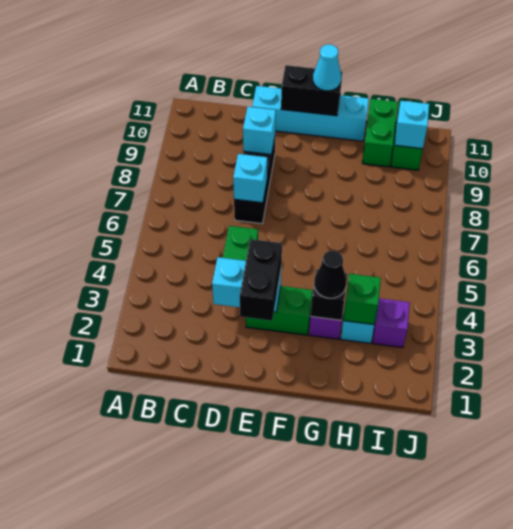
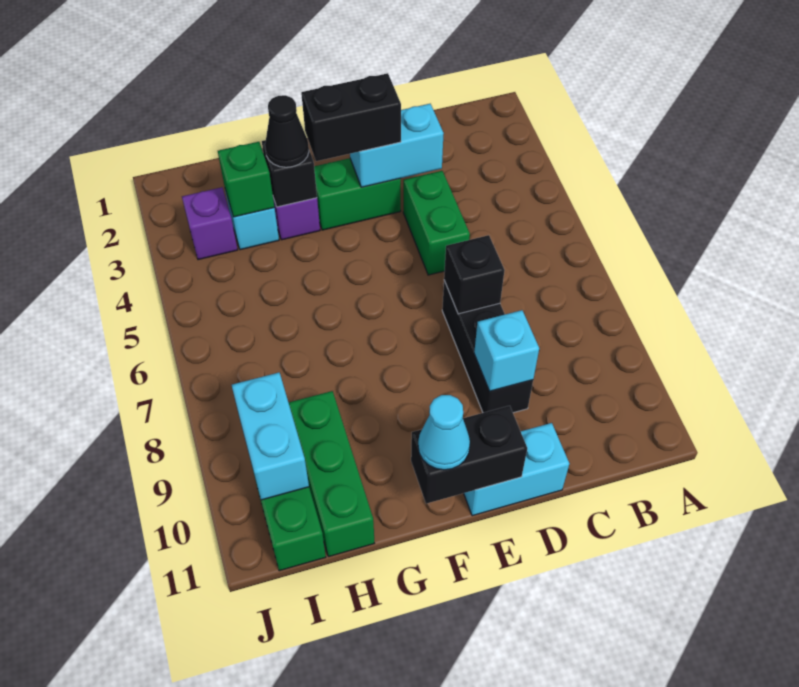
cyan brick D7 level 2 -> black brick D7 level 2
cyan brick D11:G11 level 1 -> cyan brick D11:E11 level 1
black brick E2:E3 level 3 -> black brick E3:F3 level 3
green brick H10:H11 level 1 -> green brick H9:H11 level 1
cyan brick I10 level 2 -> cyan brick I9:I10 level 2

